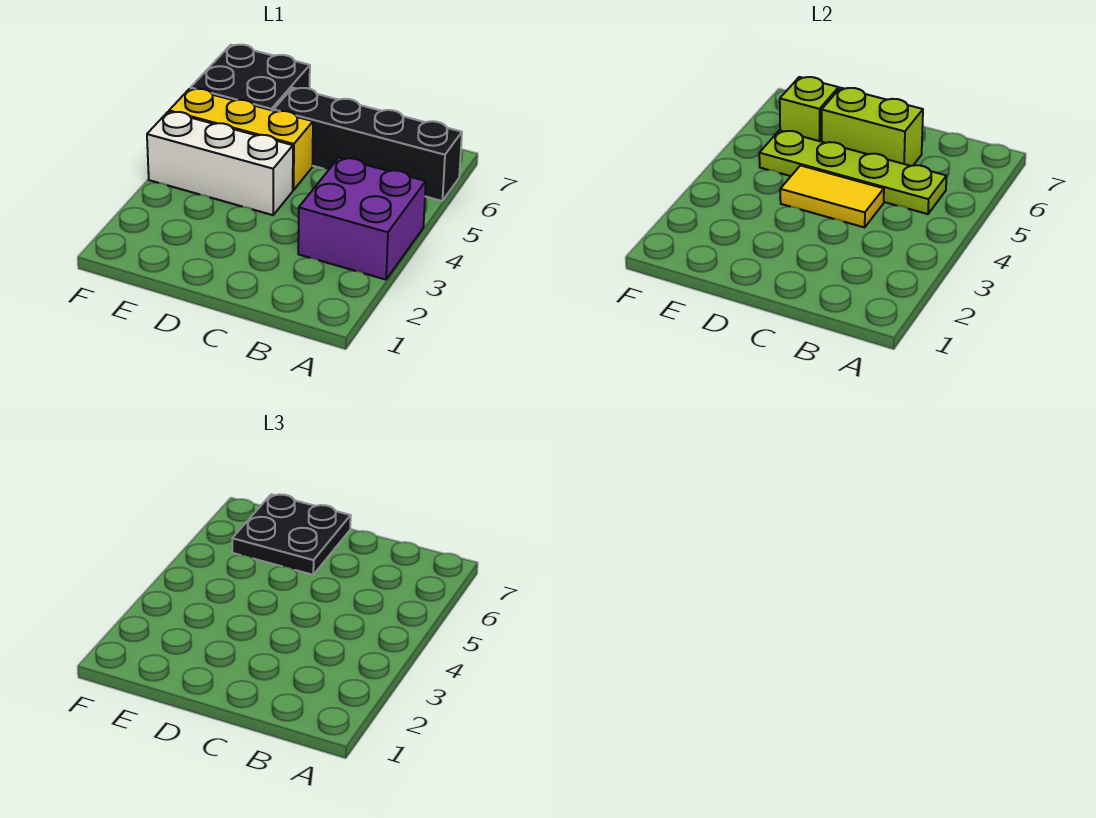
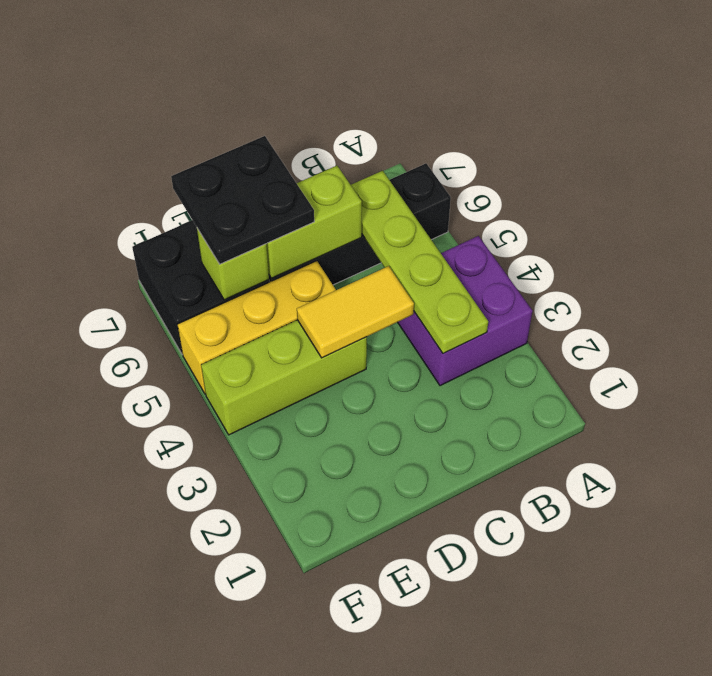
lime plate B5:E5 level 2 -> lime plate B3:B6 level 2
white brick D4:F4 level 1 -> lime brick D4:F4 level 1

